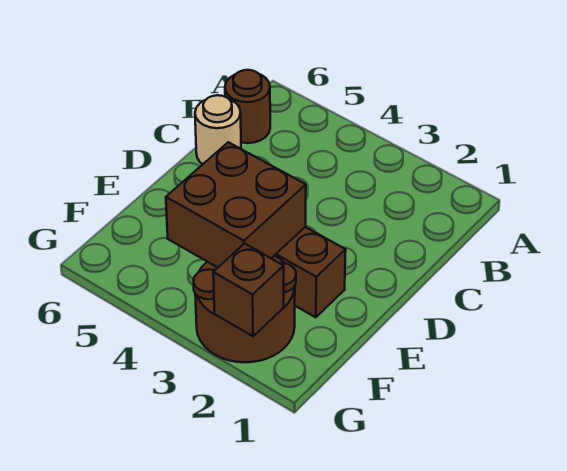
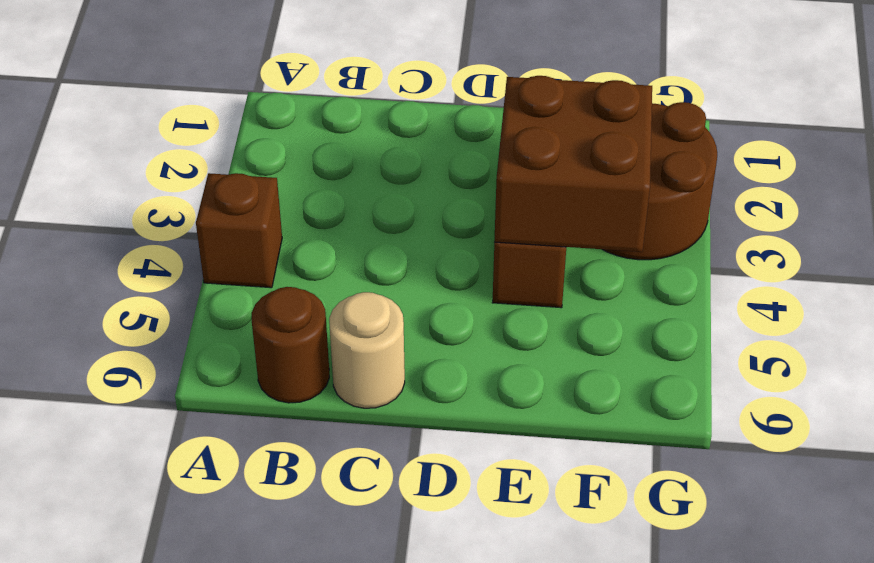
brown brick G2 level 2 -> brown brick A4 level 1

